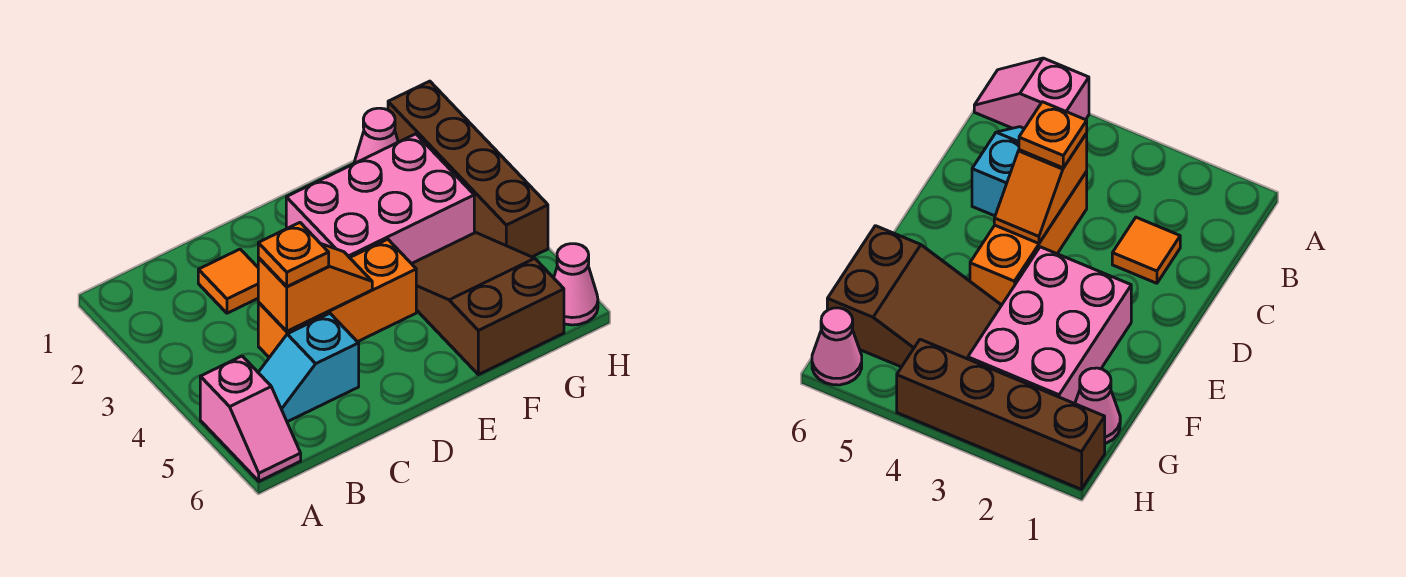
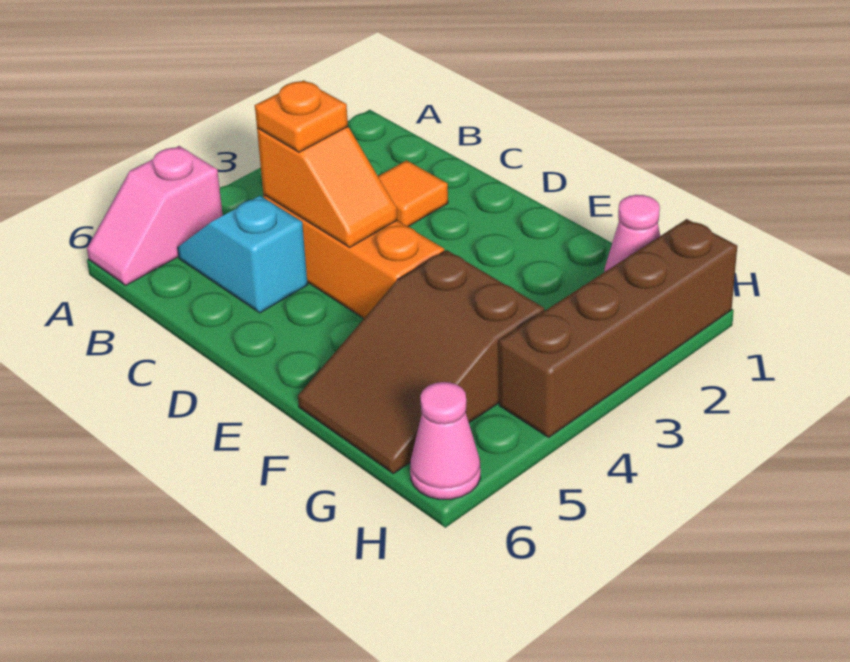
pink brick E2:G3 level 1 -> none
brown slope F4:G6 level 1 top 6 -> brown slope F4:G6 level 1 top 4

